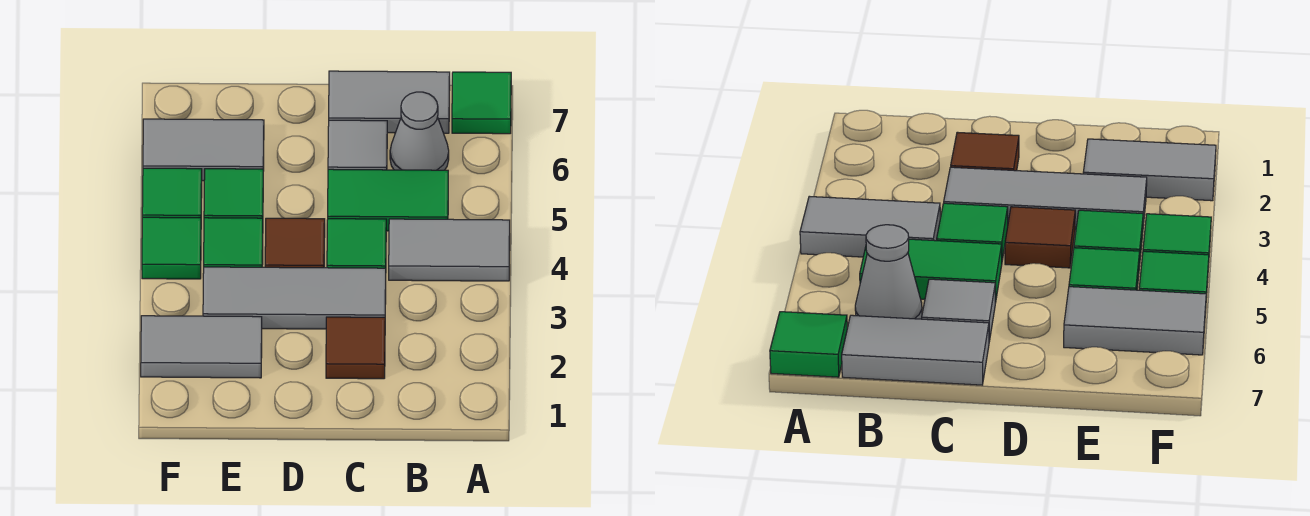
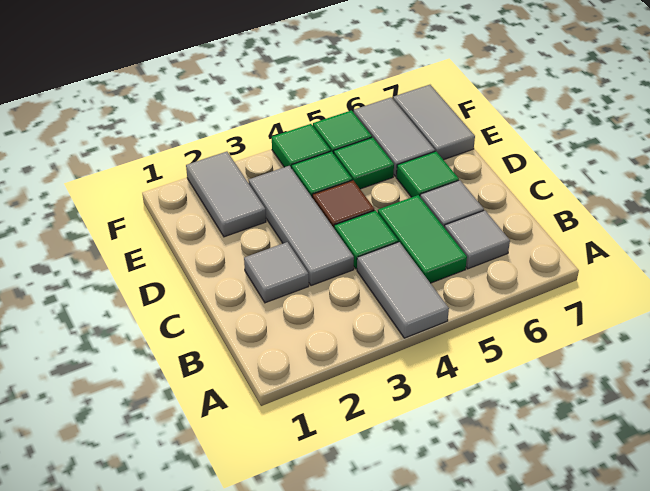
green tile A7 level 1 -> green tile D6 level 1
grey cone B6 level 1 -> grey tile B6 level 1
grey tile B7:C7 level 1 -> grey tile E7:F7 level 1
brown tile C2 level 1 -> grey tile C2 level 1

